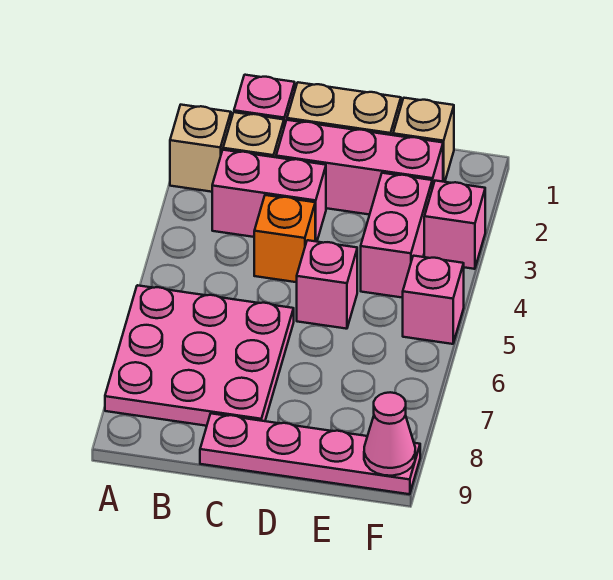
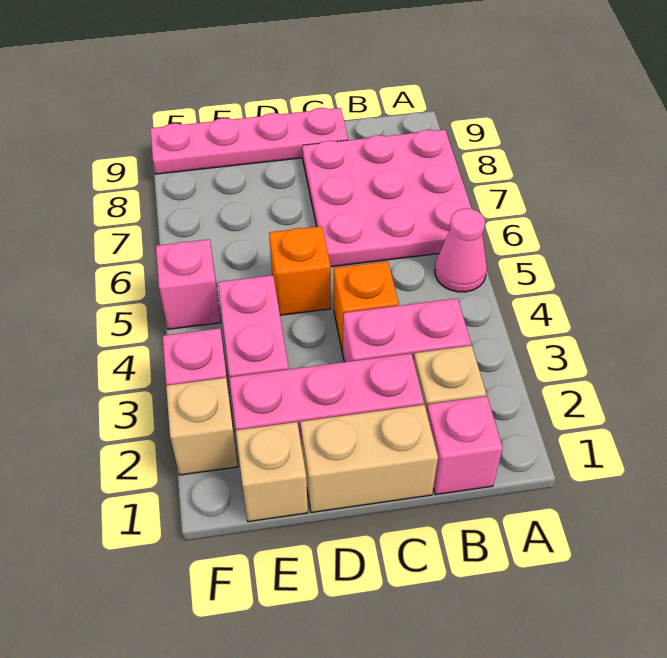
tan brick A2 level 1 -> tan brick F2 level 1
pink brick D5 level 1 -> orange brick D5 level 1
pink cone F9 level 2 -> pink cone A5 level 1

